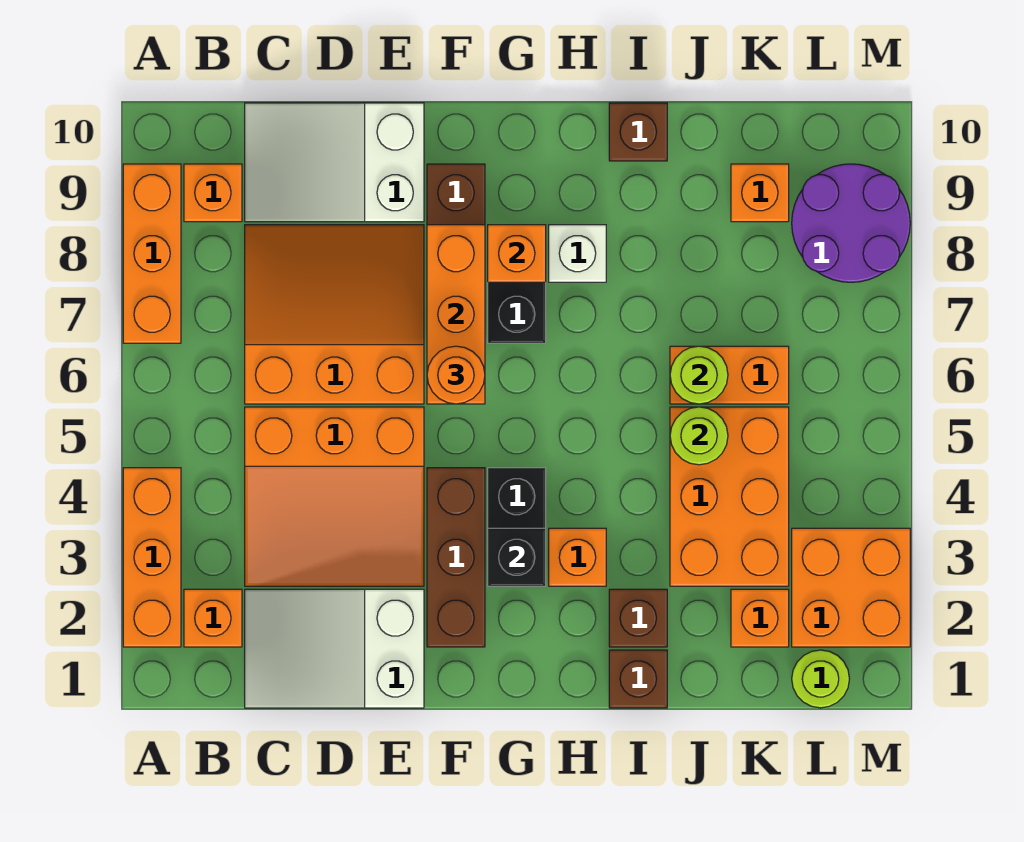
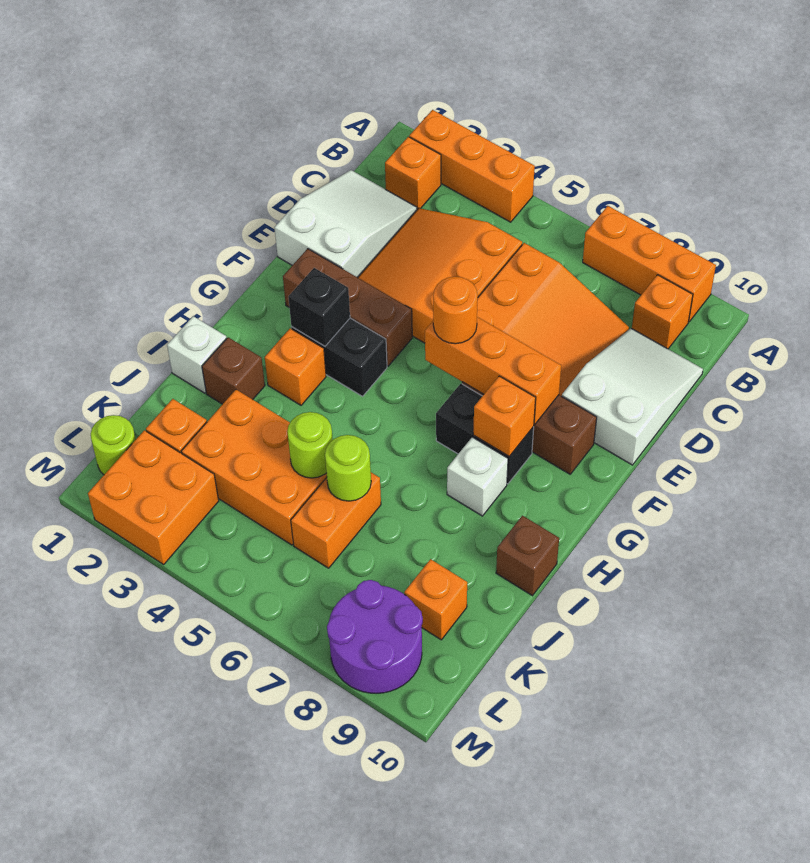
brown brick I1 level 1 -> white brick I1 level 1

